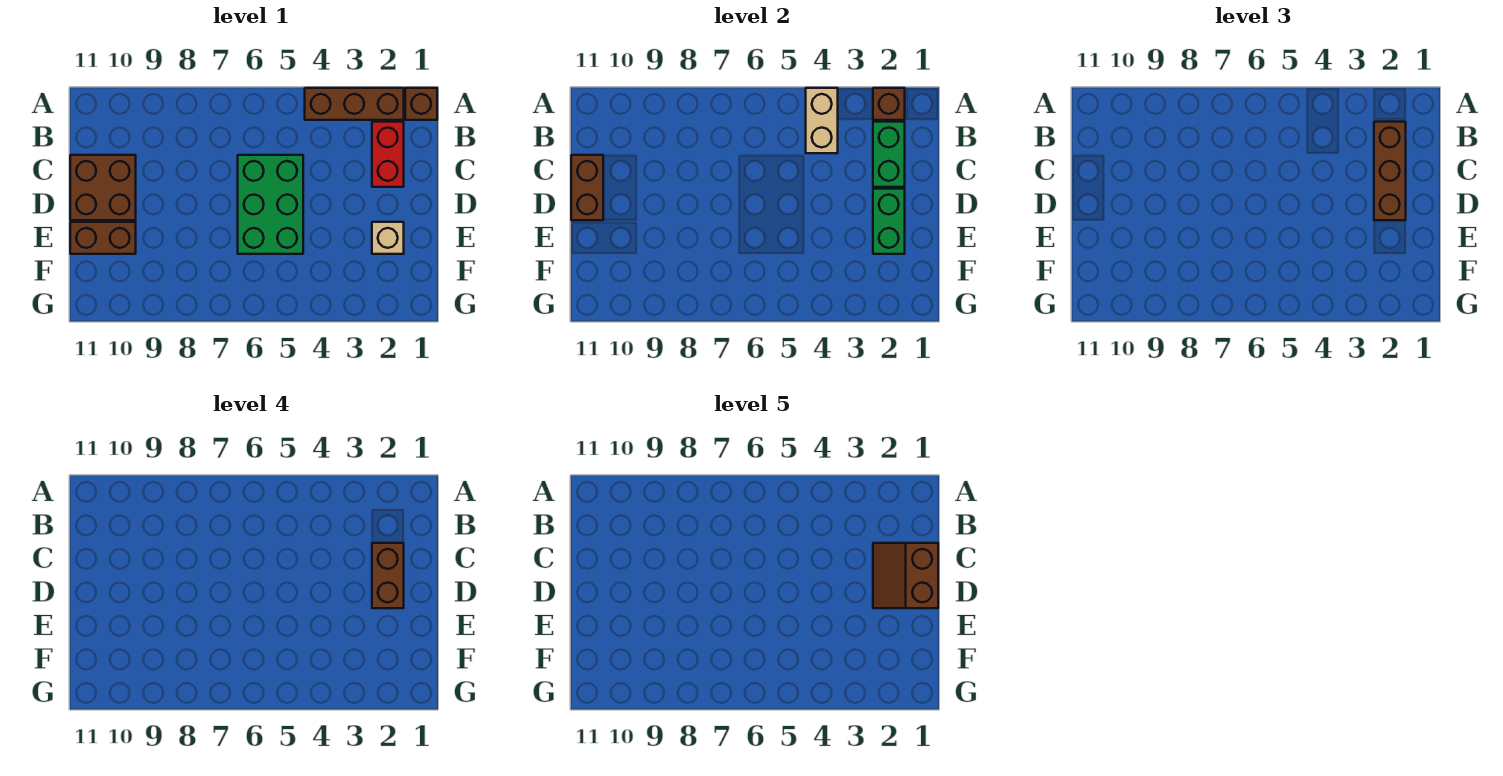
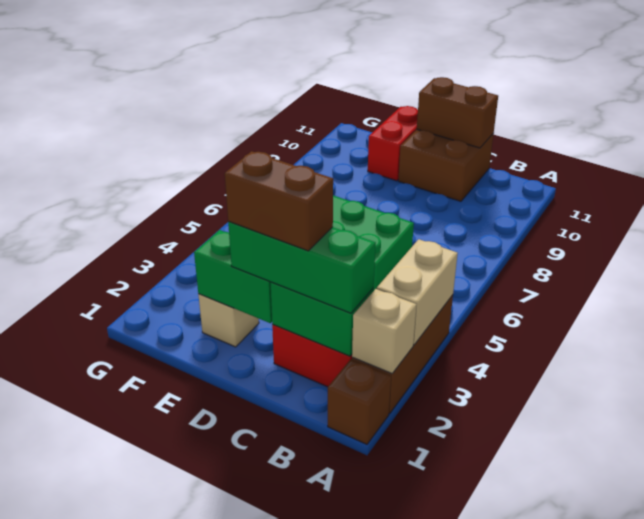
brown brick A2 level 2 -> tan brick A2 level 2
tan brick A4:B4 level 2 -> tan brick A3:A4 level 2
brown brick B2:D2 level 3 -> green brick B2:D2 level 3
brown slope C1:D2 level 5 top 1 -> none
brown brick E10:E11 level 1 -> red brick E10:E11 level 1

